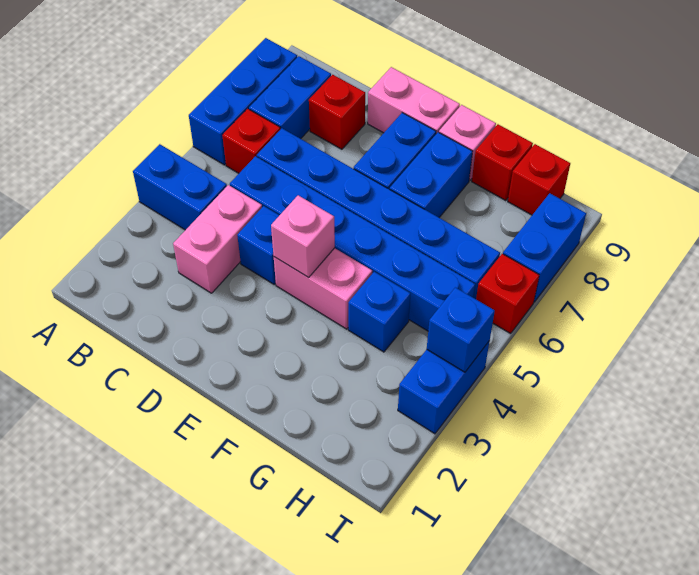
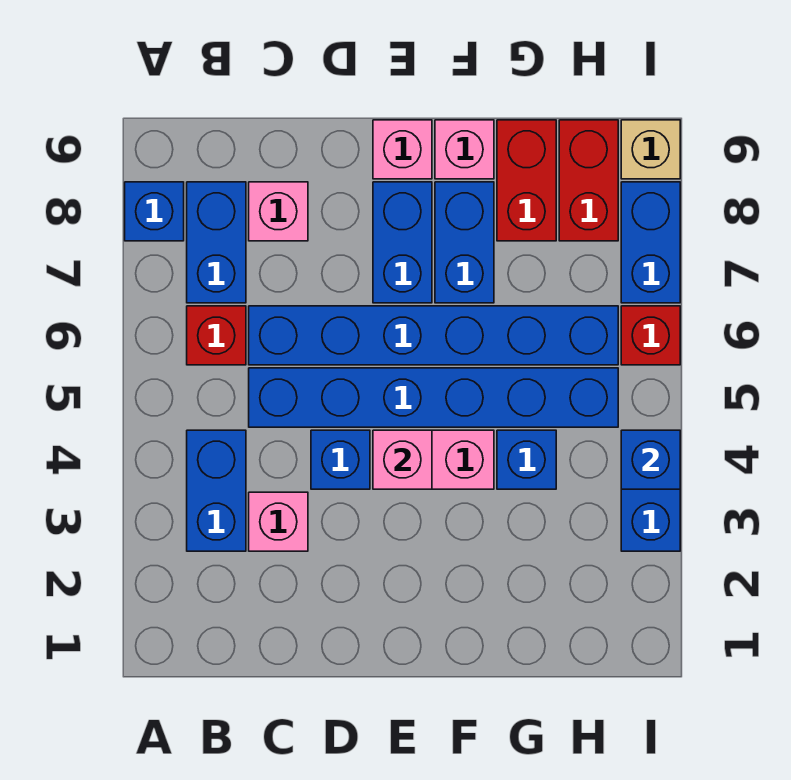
blue brick A4:B4 level 1 -> blue brick B3:B4 level 1
blue brick A6:A8 level 1 -> blue brick A8 level 1
pink brick C3:C4 level 1 -> pink brick C3 level 1
red brick C8 level 1 -> pink brick C8 level 1
pink brick D9:E9 level 1 -> pink brick E9 level 1
red brick G9 level 1 -> red brick G8:G9 level 1
red brick H9 level 1 -> red brick H8:H9 level 1
none -> tan brick I9 level 1

